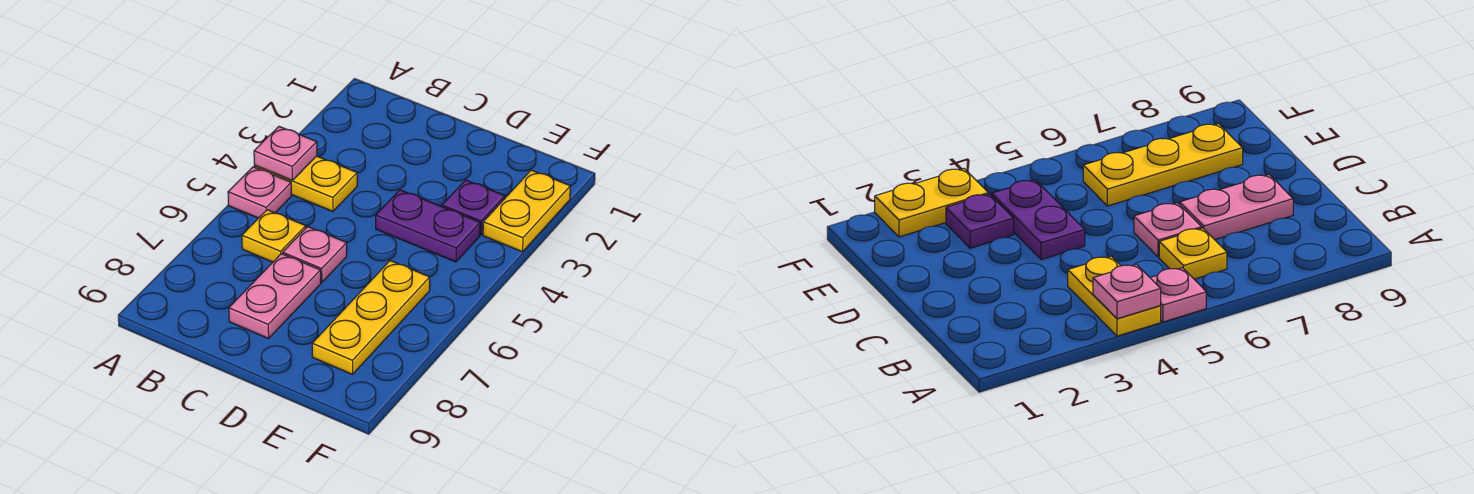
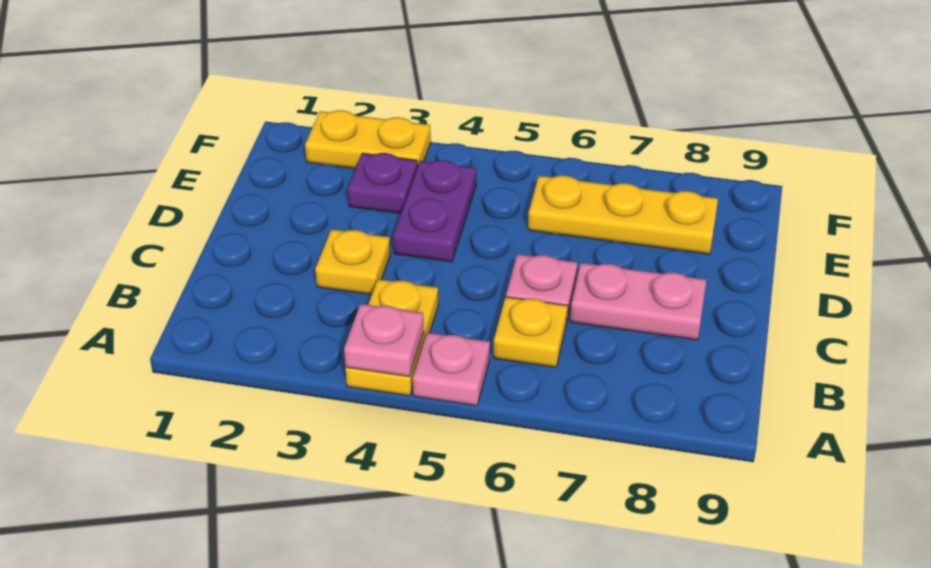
none -> yellow plate C3 level 1

